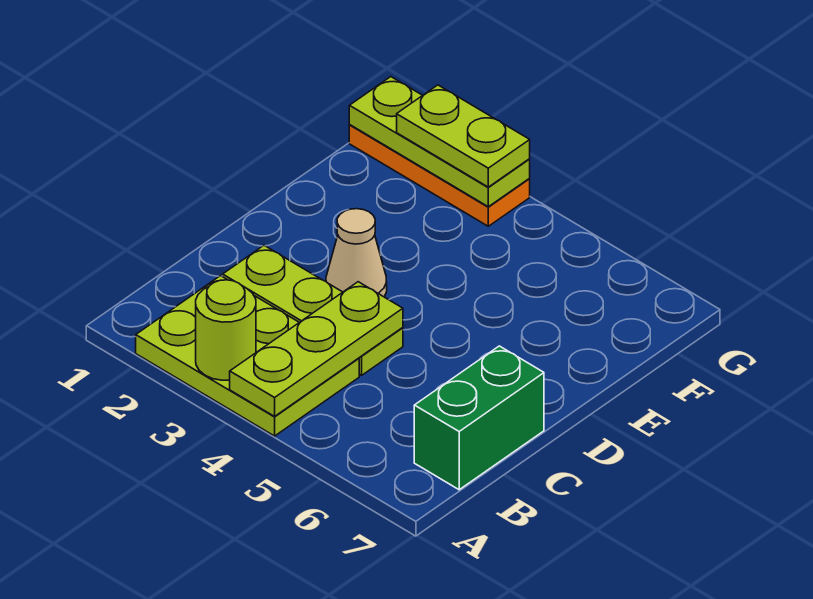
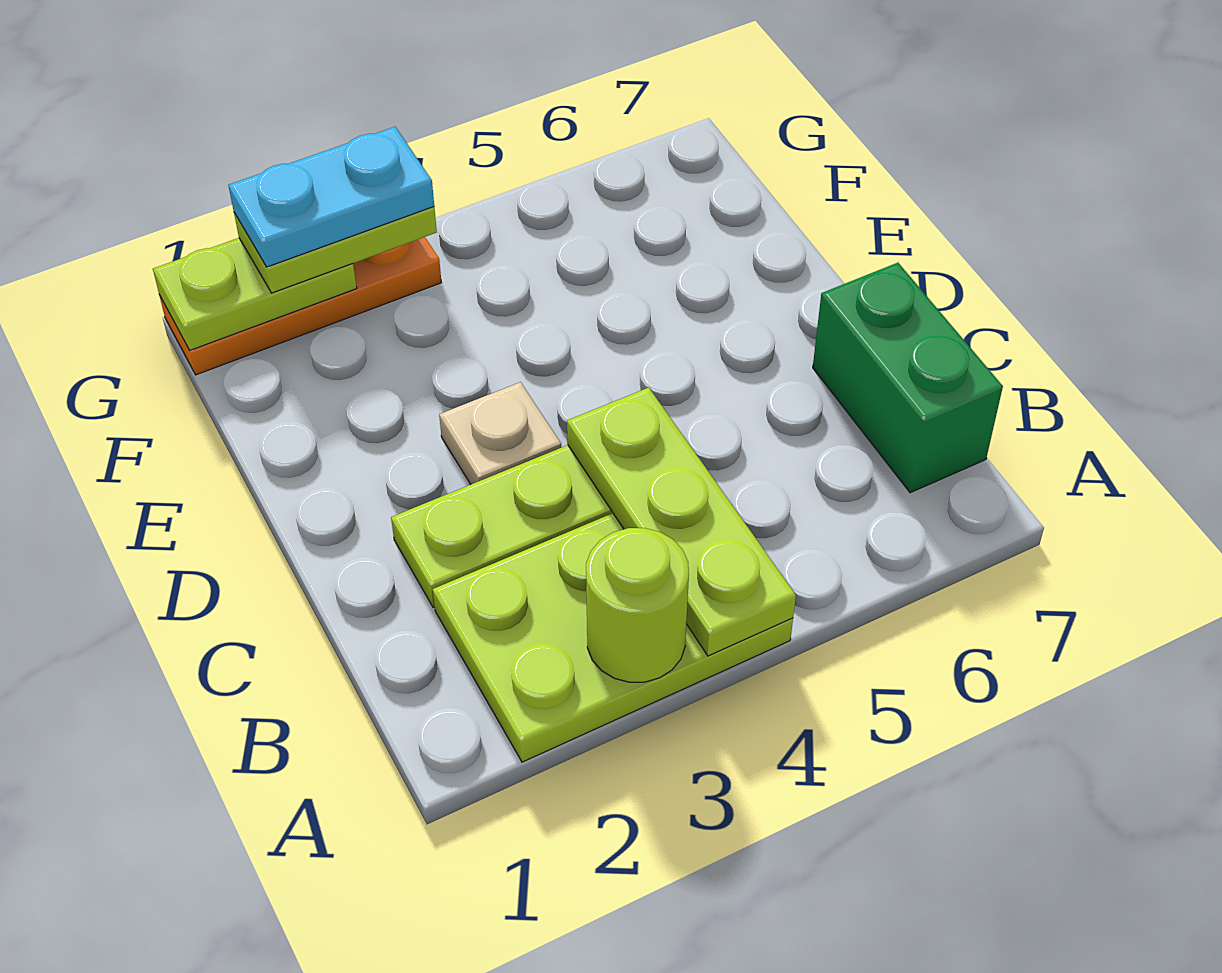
tan cone D3 level 1 -> tan plate D3 level 1
lime plate G1:G3 level 2 -> lime plate G1:G2 level 2
none -> cyan plate G2:G3 level 4

